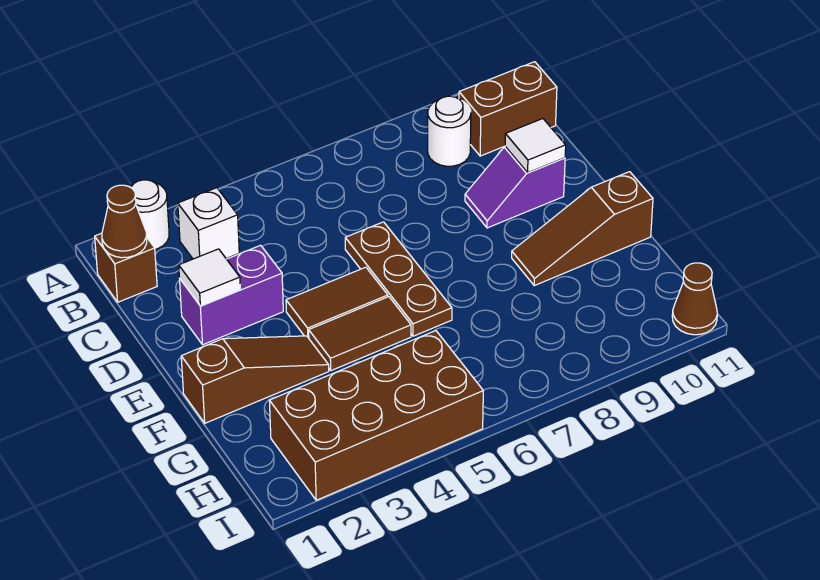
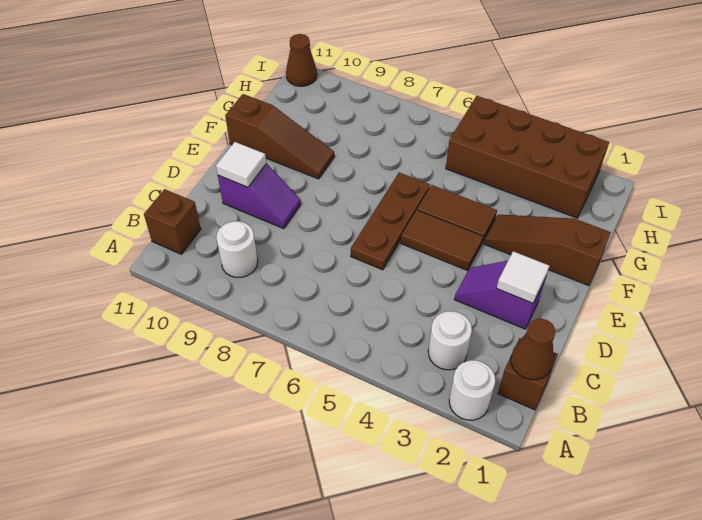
white brick B3 level 1 -> white round brick B3 level 1
brown brick B10:B11 level 1 -> brown brick B11 level 1
purple brick D2:D3 level 1 -> purple slope D2:D3 level 1 top 2

